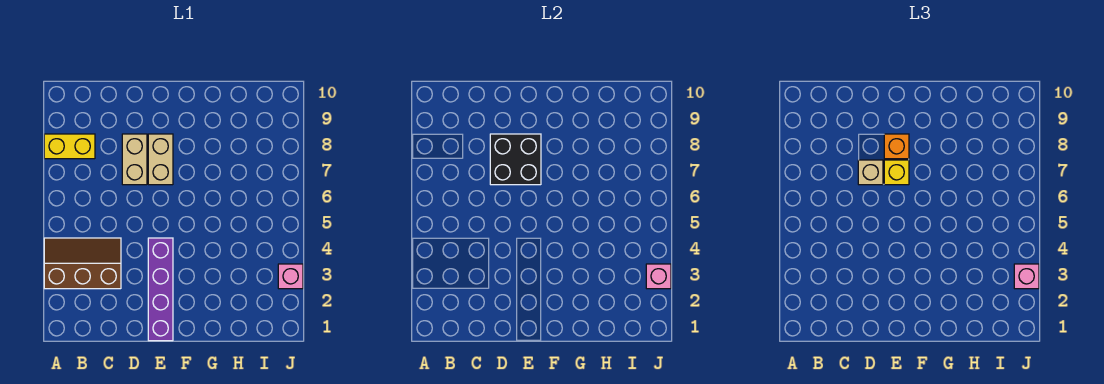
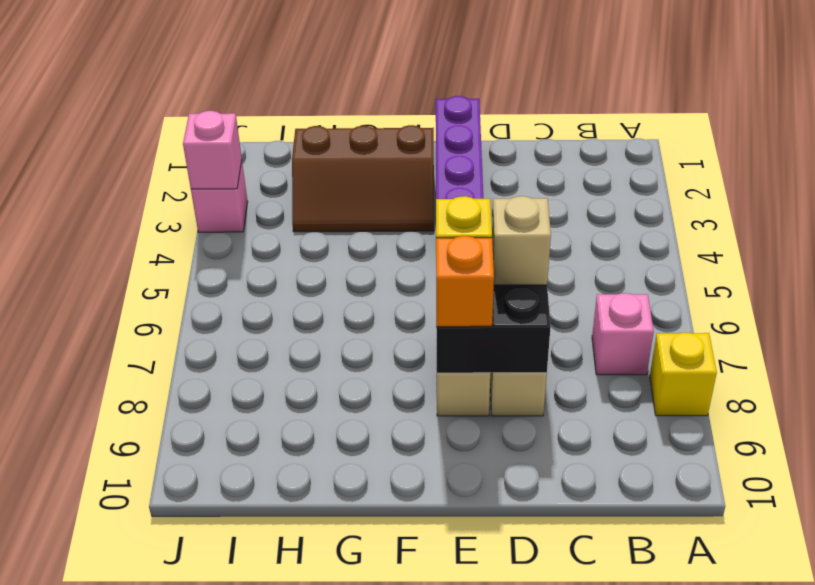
brown slope A3:C4 level 1 top 3 -> brown slope F2:H3 level 1 top 2
yellow brick A8:B8 level 1 -> yellow brick A8 level 1
pink brick J3 level 3 -> pink brick B7 level 1

